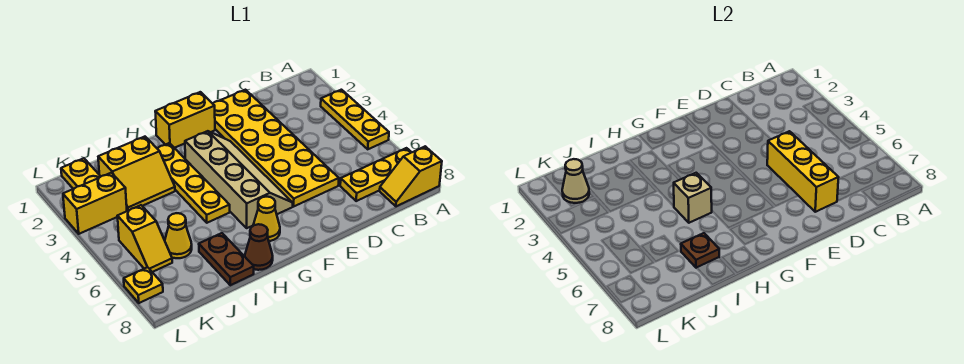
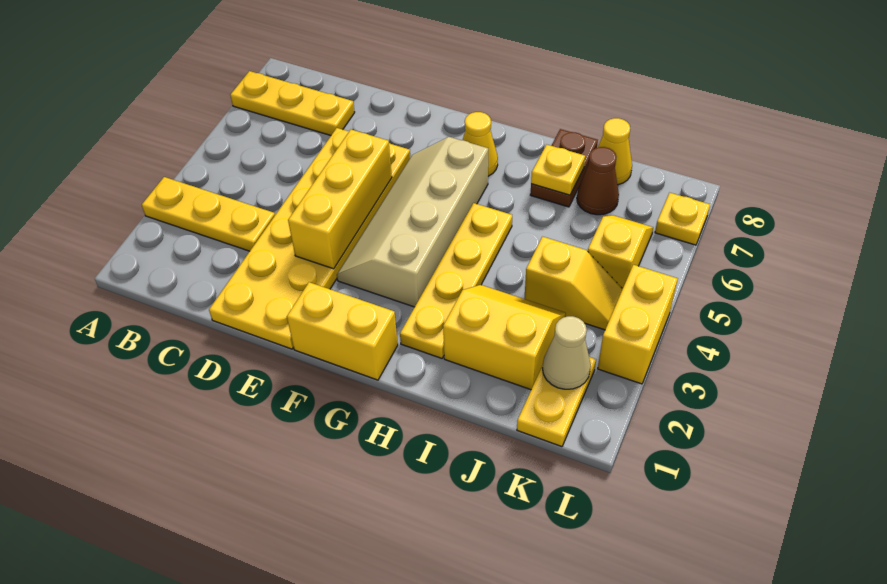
yellow plate A3:A5 level 1 -> yellow plate A3:C3 level 1
yellow slope A8:B8 level 1 top A -> yellow slope J4:K4 level 1 top J
yellow brick D5:D7 level 2 -> yellow brick E3:E5 level 2
tan brick H5 level 2 -> none
brown cone H8 level 1 -> brown cone J7 level 1
brown plate I7 level 2 -> yellow plate I7 level 2
yellow cone J6 level 1 -> yellow cone J8 level 1
yellow brick K3:L3 level 1 -> yellow brick L3:L4 level 1

